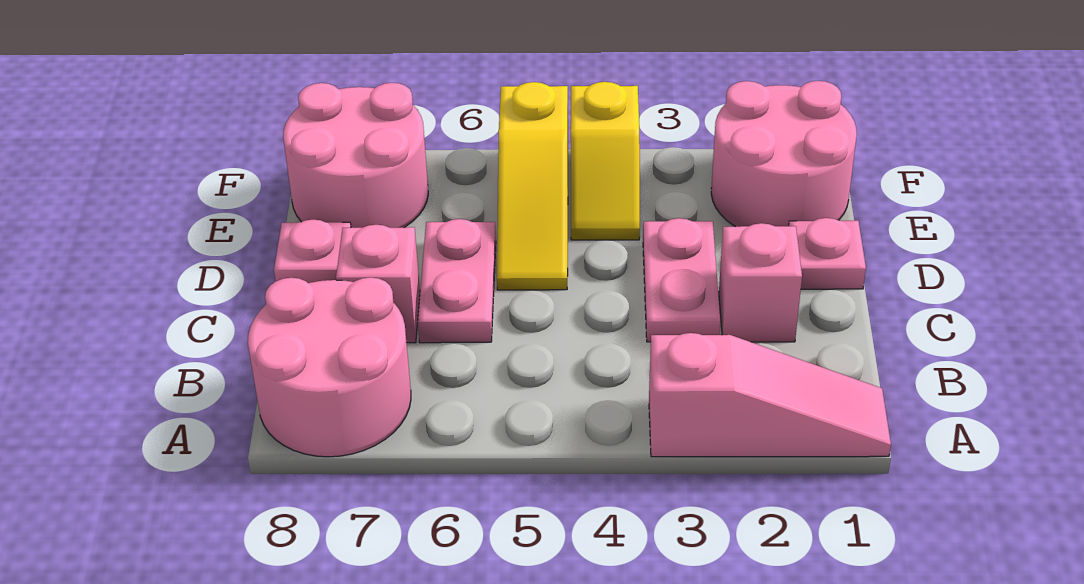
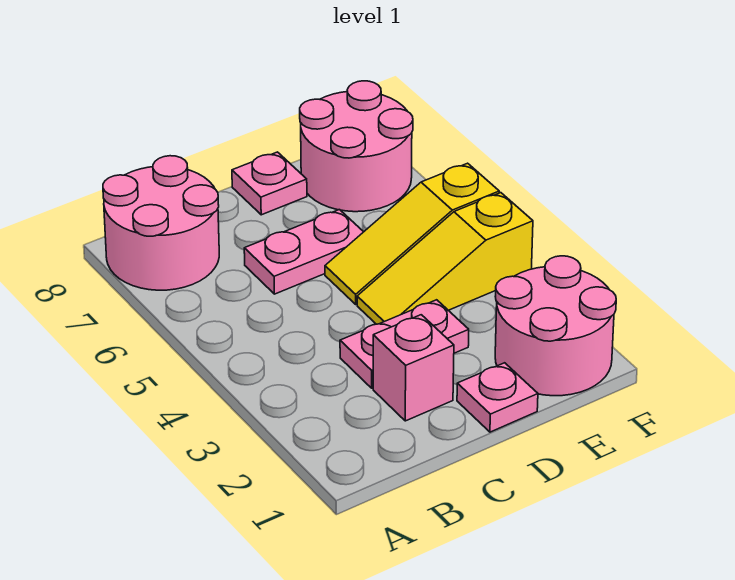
pink slope A1:A3 level 1 top 3 -> none
pink brick C7 level 1 -> none
yellow slope E4:F4 level 1 top F -> yellow slope D4:F4 level 1 top F

